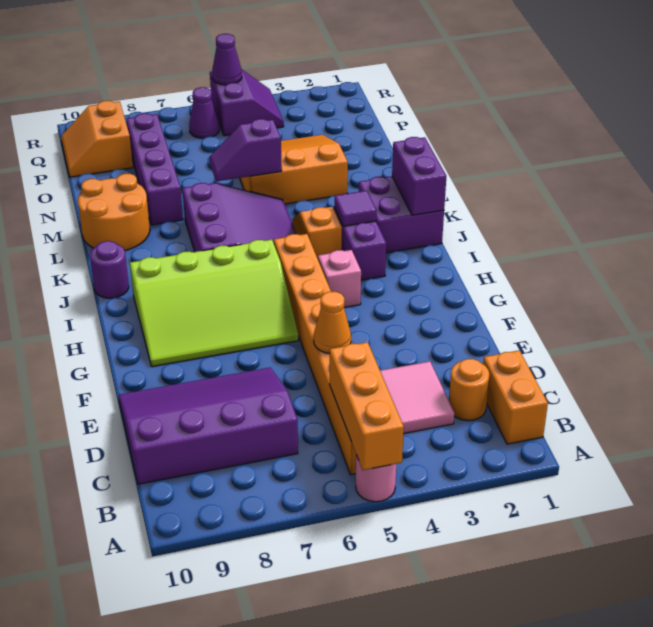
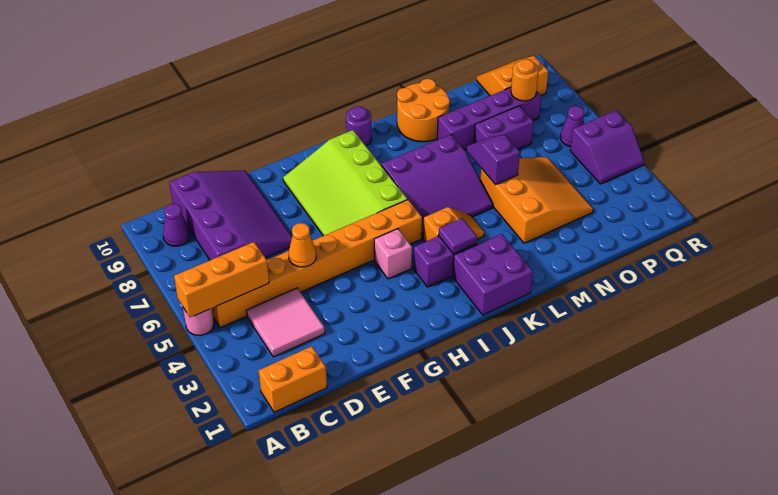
orange round brick C2 level 1 -> orange round brick P8 level 2
purple brick J1:K1 level 2 -> purple brick N7:O7 level 1
purple cone R5 level 2 -> purple cone B9 level 1

